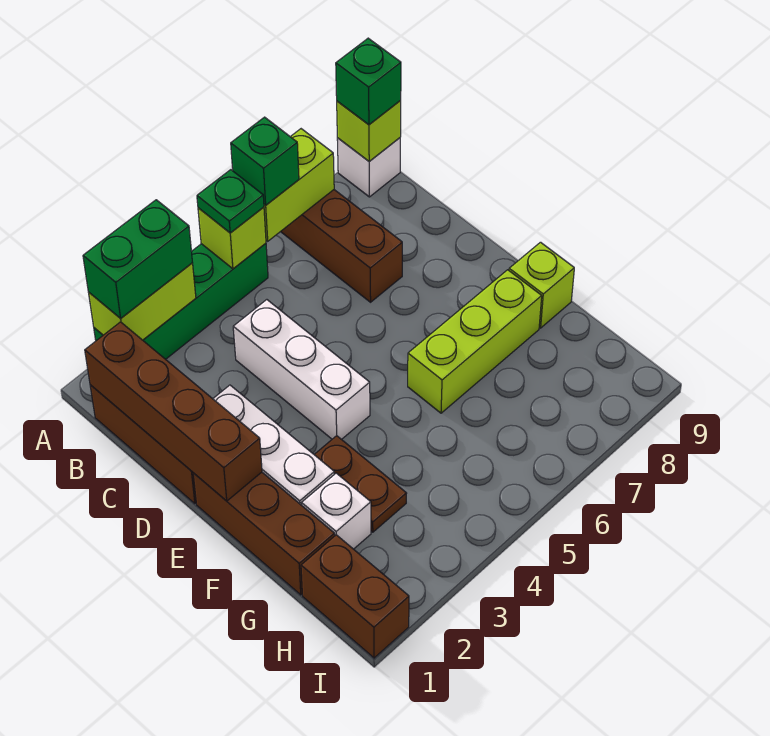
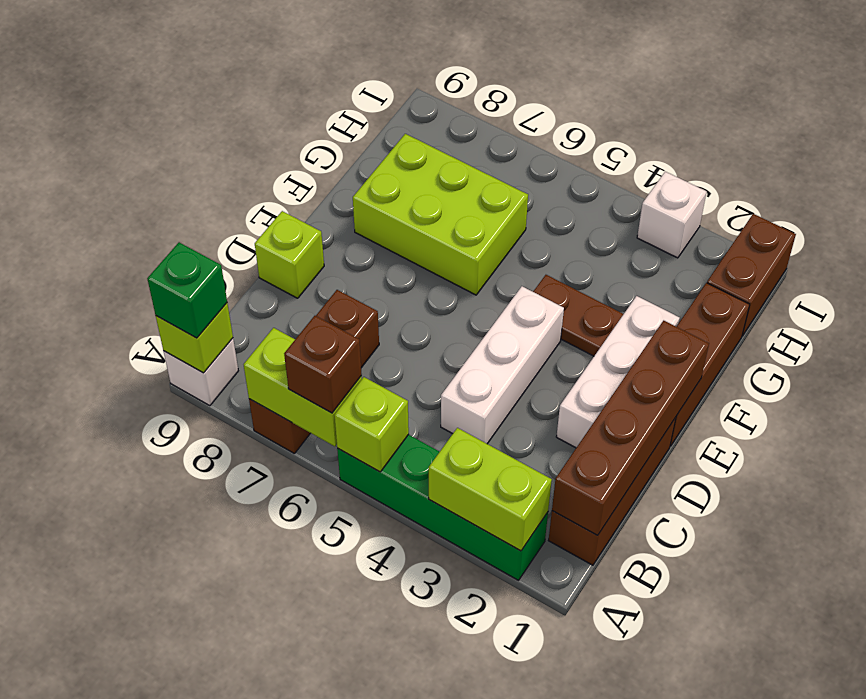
green brick A2:A3 level 3 -> none
green plate A5 level 3 -> none
green brick A6 level 3 -> brown brick A6 level 3
brown plate F3:G3 level 1 -> brown plate F3:F4 level 1
lime brick F6:F8 level 1 -> lime brick F6:G8 level 1
lime brick F9 level 1 -> lime brick D9 level 1
white brick G2 level 1 -> white brick I3 level 1

